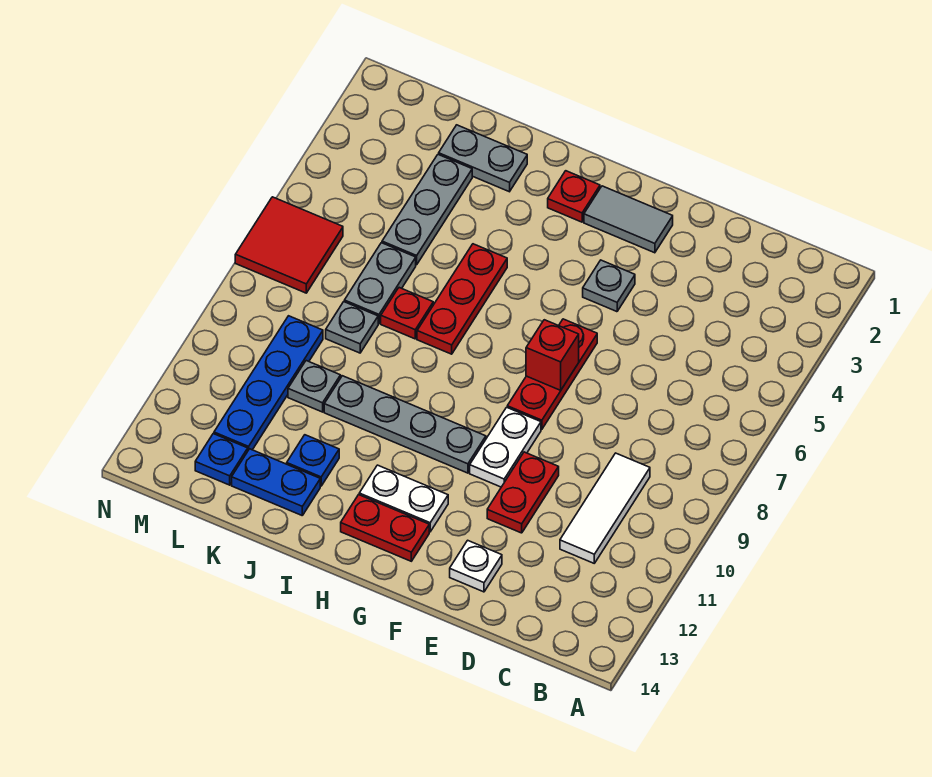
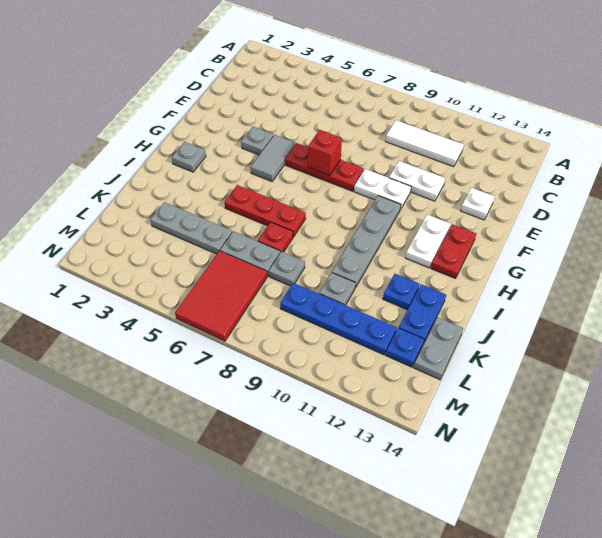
red plate E10:E11 level 1 -> white plate E10:E11 level 1
grey tile F2:G2 level 1 -> grey tile F5:G5 level 1
red plate H2 level 1 -> grey plate H2 level 1
grey plate J2:K2 level 1 -> grey plate K14:L14 level 1
red tile M6:N7 level 1 -> red tile L6:N7 level 1

